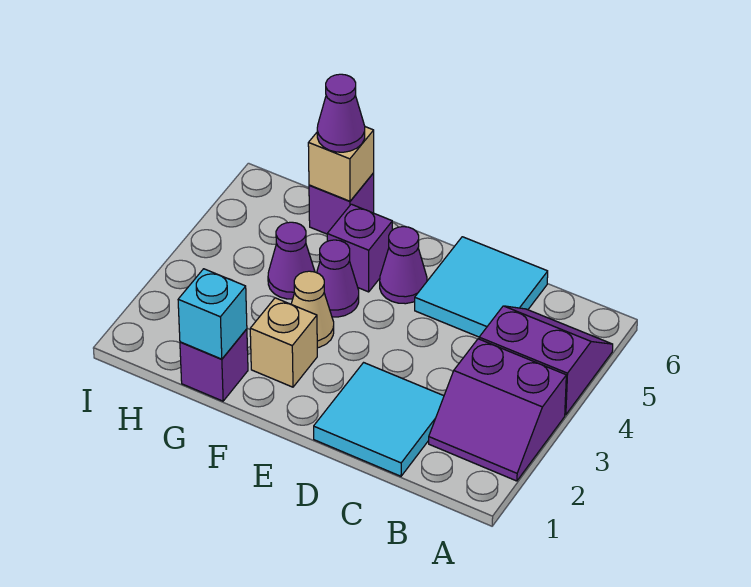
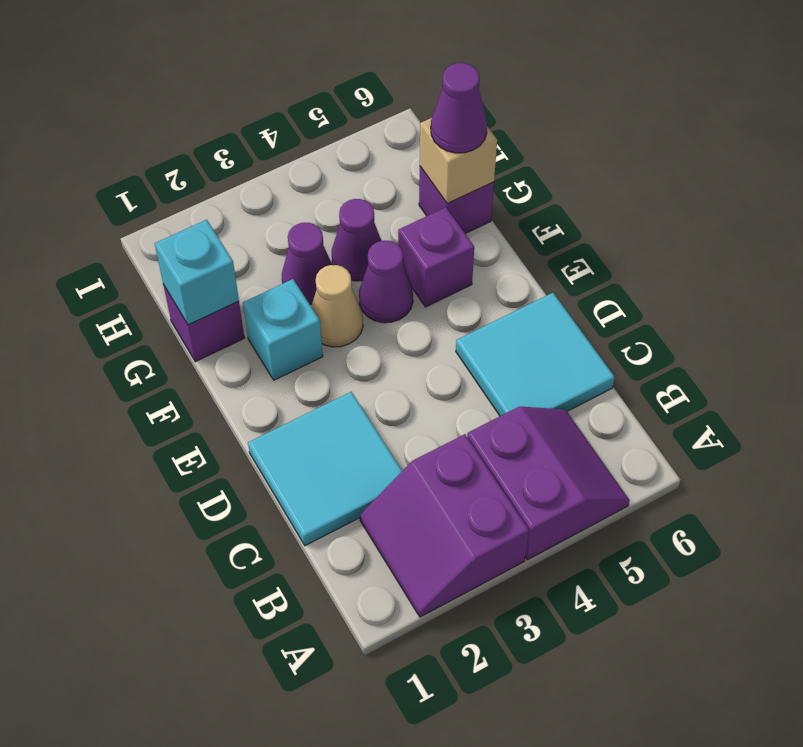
purple cone E5 level 1 -> purple cone G3 level 1
tan brick F2 level 1 -> cyan brick F2 level 1

